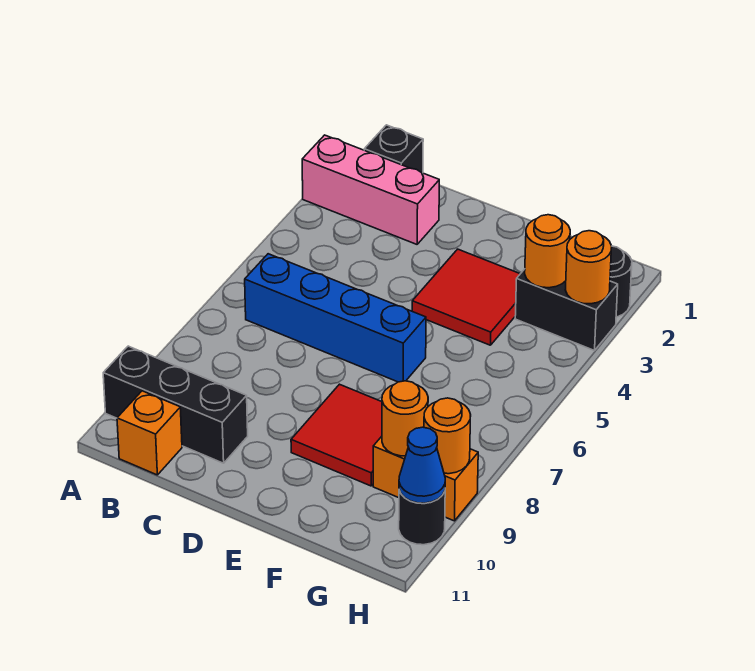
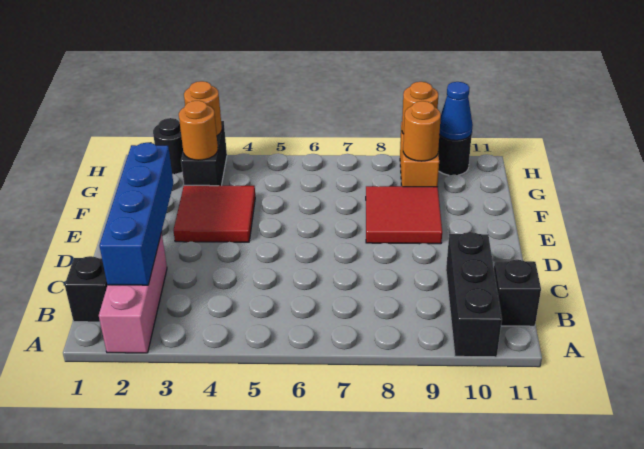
blue brick B6:E6 level 1 -> blue brick B2:E2 level 2
orange brick B11 level 1 -> black brick B11 level 1

